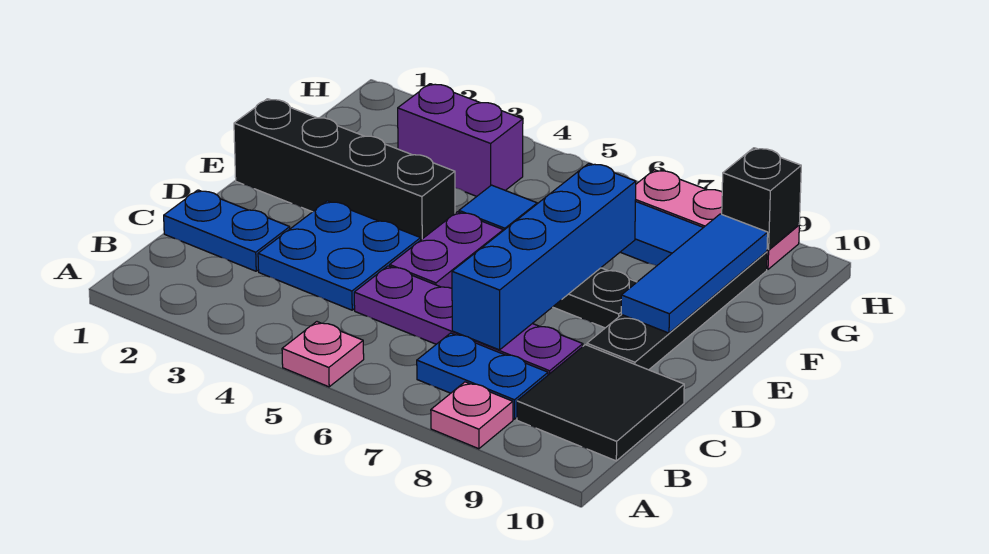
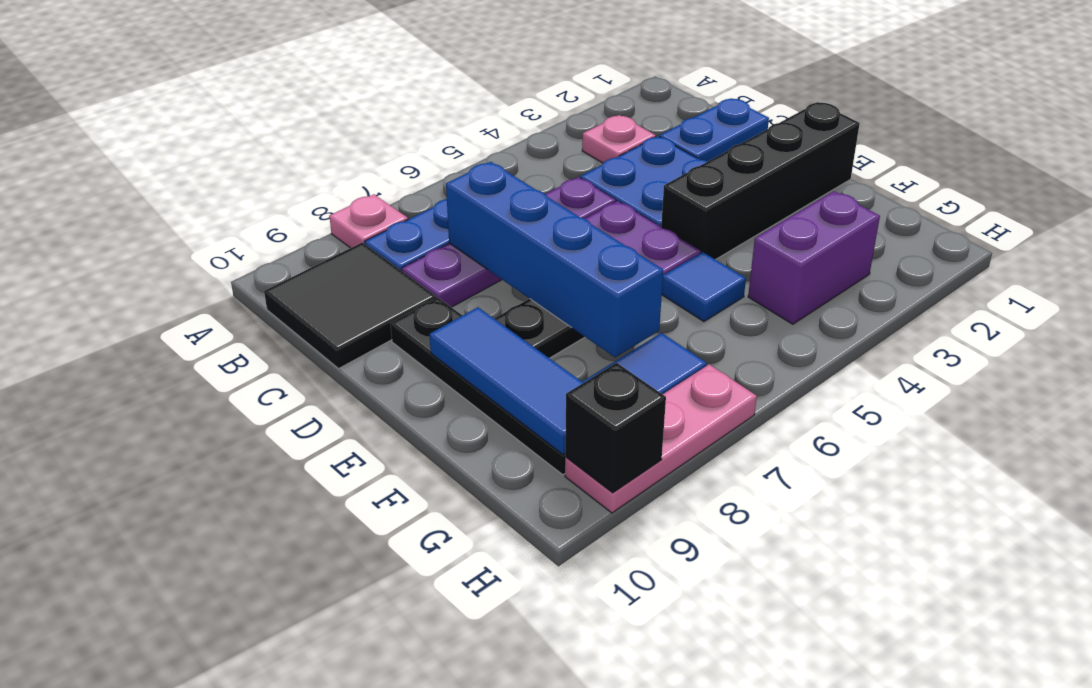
pink plate A5 level 1 -> pink plate B3 level 1

